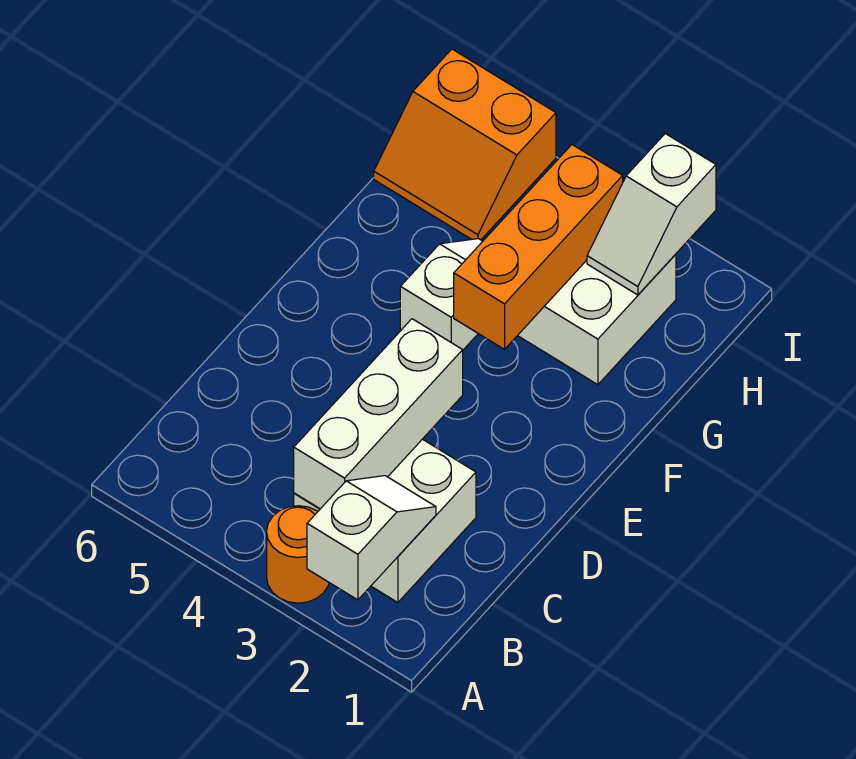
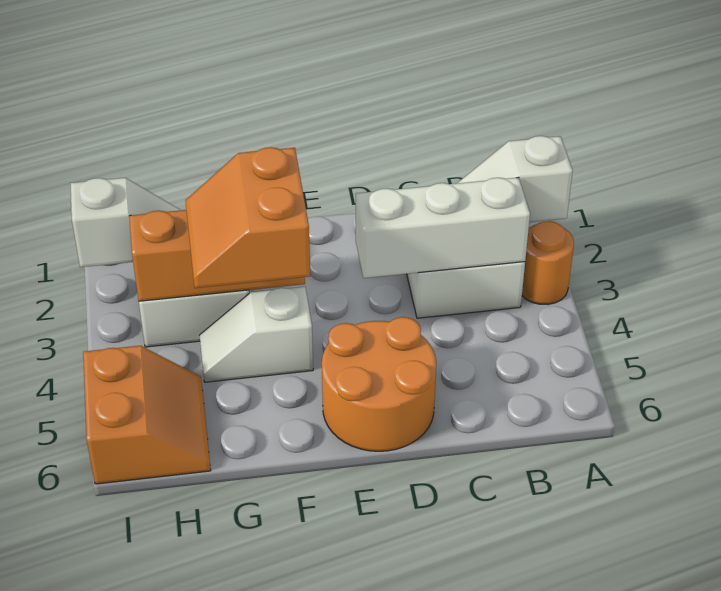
none -> orange round brick D5:E6 level 1
none -> orange slope F3:G4 level 3 top F

